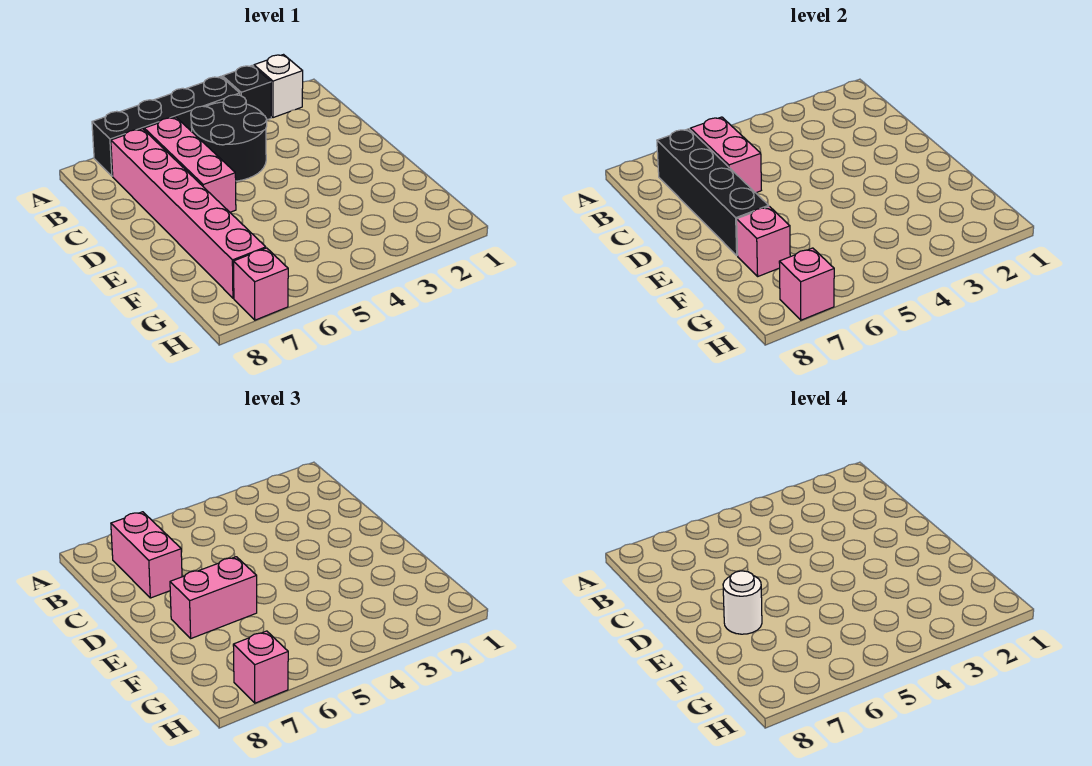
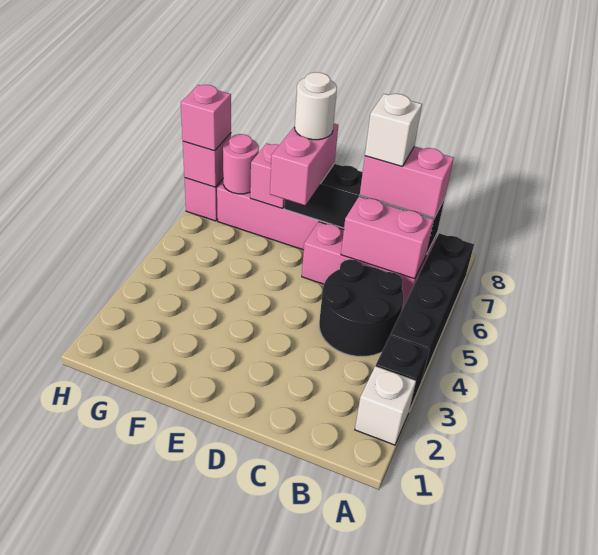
none -> white brick C7 level 4
none -> pink round brick G7 level 2

